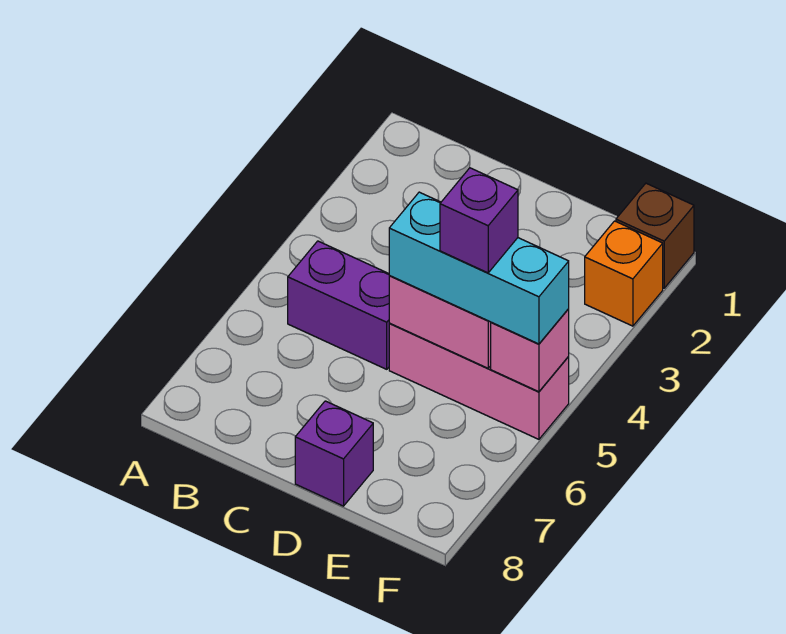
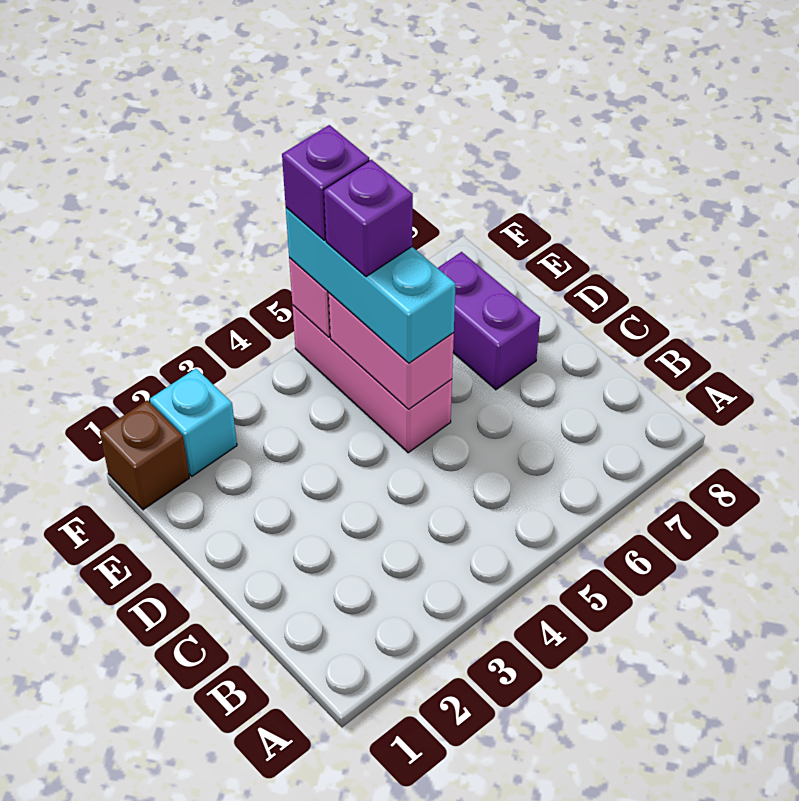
purple brick B5:C5 level 1 -> purple brick D7:E7 level 1
purple brick D8 level 1 -> purple brick F5 level 4
orange brick F2 level 1 -> cyan brick F2 level 1

